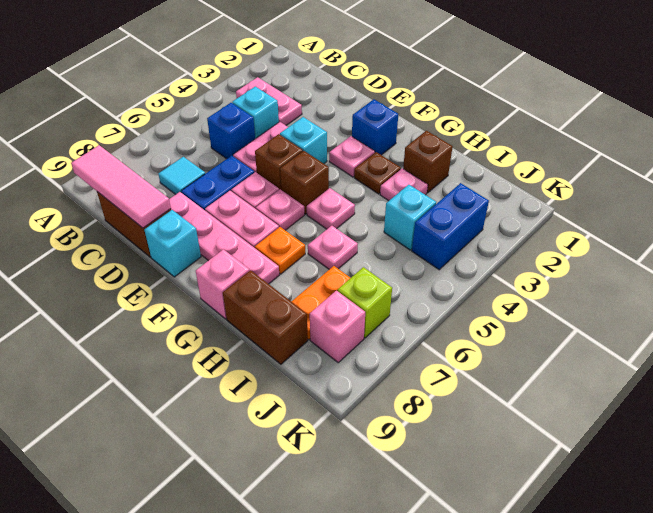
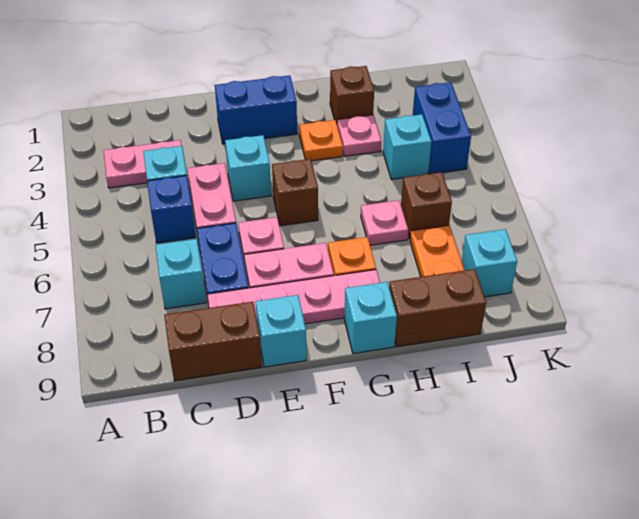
pink tile B9:D9 level 2 -> none
cyan tile C7 level 1 -> cyan brick C7 level 1
brown brick E5 level 1 -> brown brick I6 level 1
blue brick F2 level 1 -> blue brick E2:F2 level 1
pink plate F3 level 1 -> none
pink plate F6 level 1 -> none
brown plate G3 level 1 -> orange plate G3 level 1
pink plate G5 level 1 -> none
pink brick G9 level 1 -> cyan brick G9 level 1
lime brick J7 level 1 -> none
pink brick J8 level 1 -> cyan brick J8 level 1

